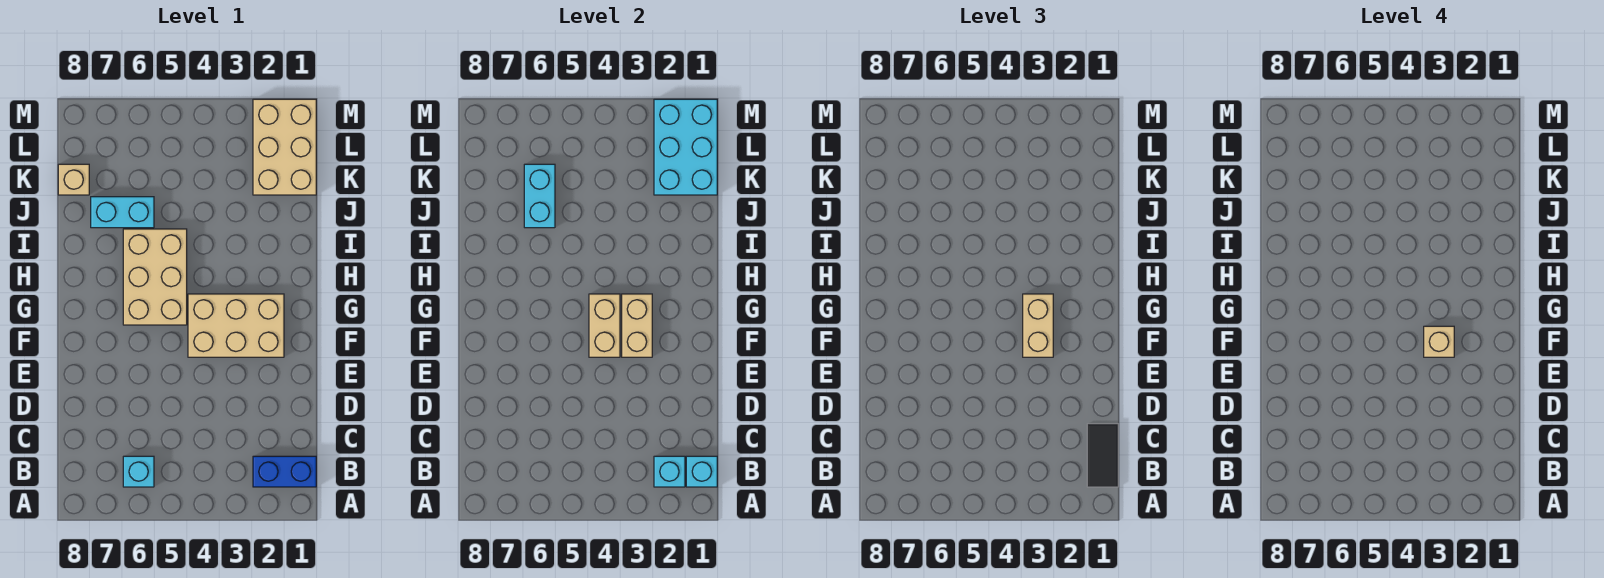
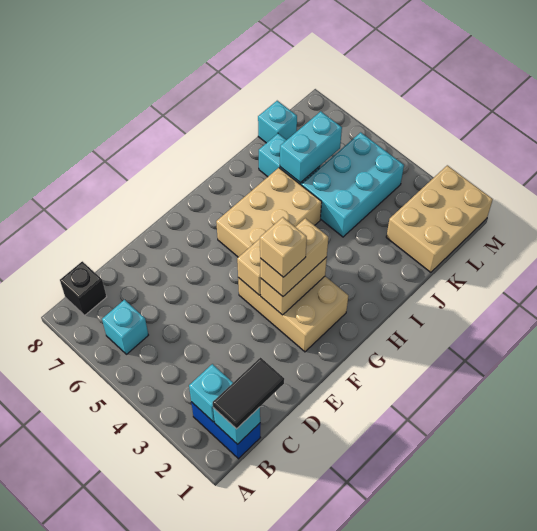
none -> black brick B8 level 1
cyan brick K1:M2 level 2 -> cyan brick J4:L5 level 1
tan brick K8 level 1 -> cyan brick K8 level 1

